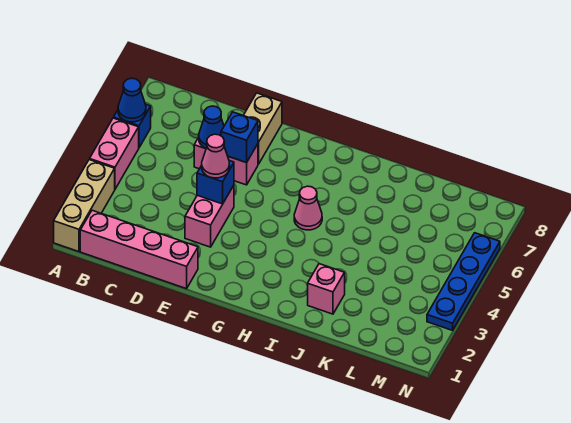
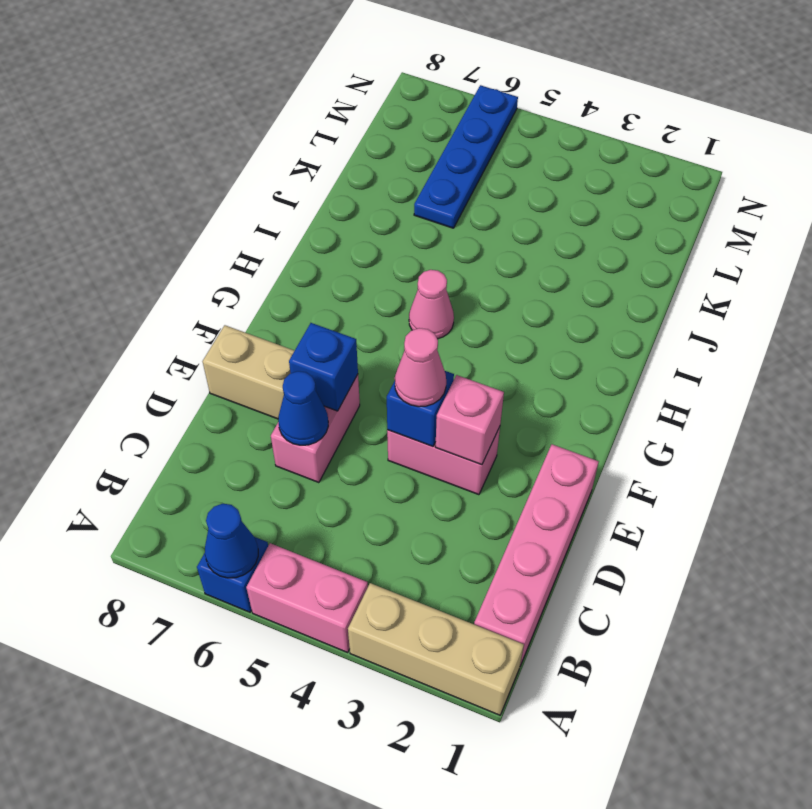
pink brick J2 level 1 -> pink brick E3 level 2
blue plate N3:N6 level 1 -> blue plate K6:N6 level 1

